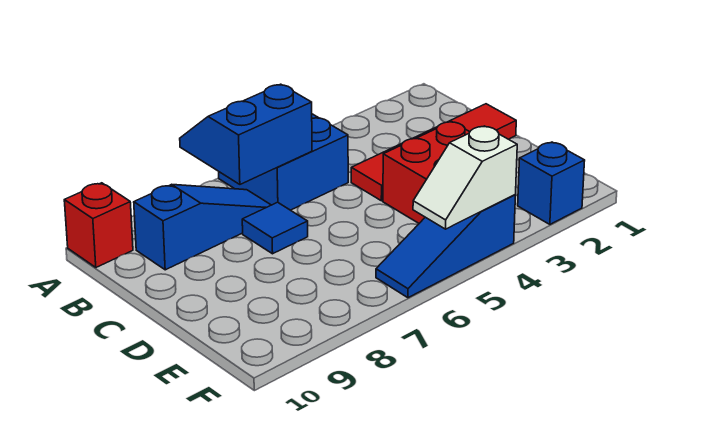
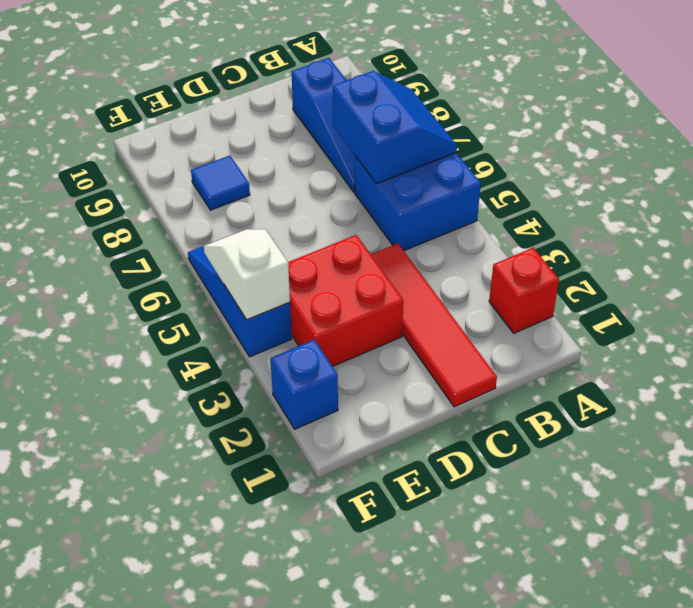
red brick A10 level 1 -> red brick A2 level 1
blue tile C7 level 1 -> blue tile E8 level 1

